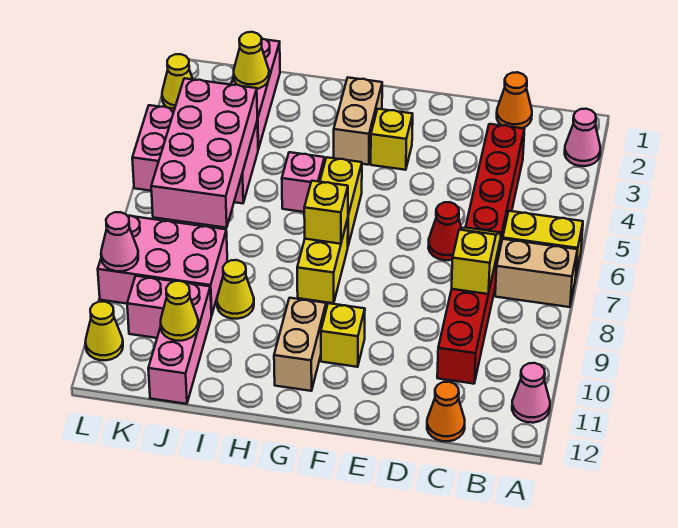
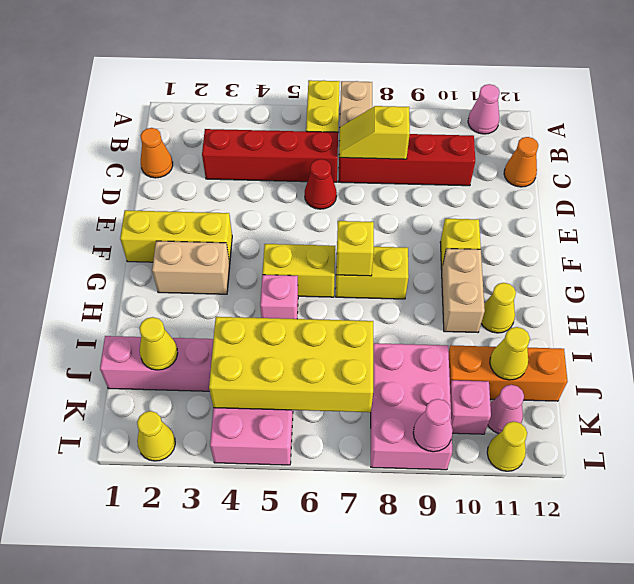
pink cone A2 level 1 -> pink cone K11 level 1
yellow brick F3 level 1 -> yellow brick F1:F3 level 1
tan brick G10:G11 level 1 -> tan brick G10:H10 level 1
yellow cone I9 level 1 -> yellow cone H11 level 1
pink brick J4:K7 level 2 -> yellow brick J4:K7 level 2
pink brick J10:J12 level 1 -> orange brick J10:J12 level 1

